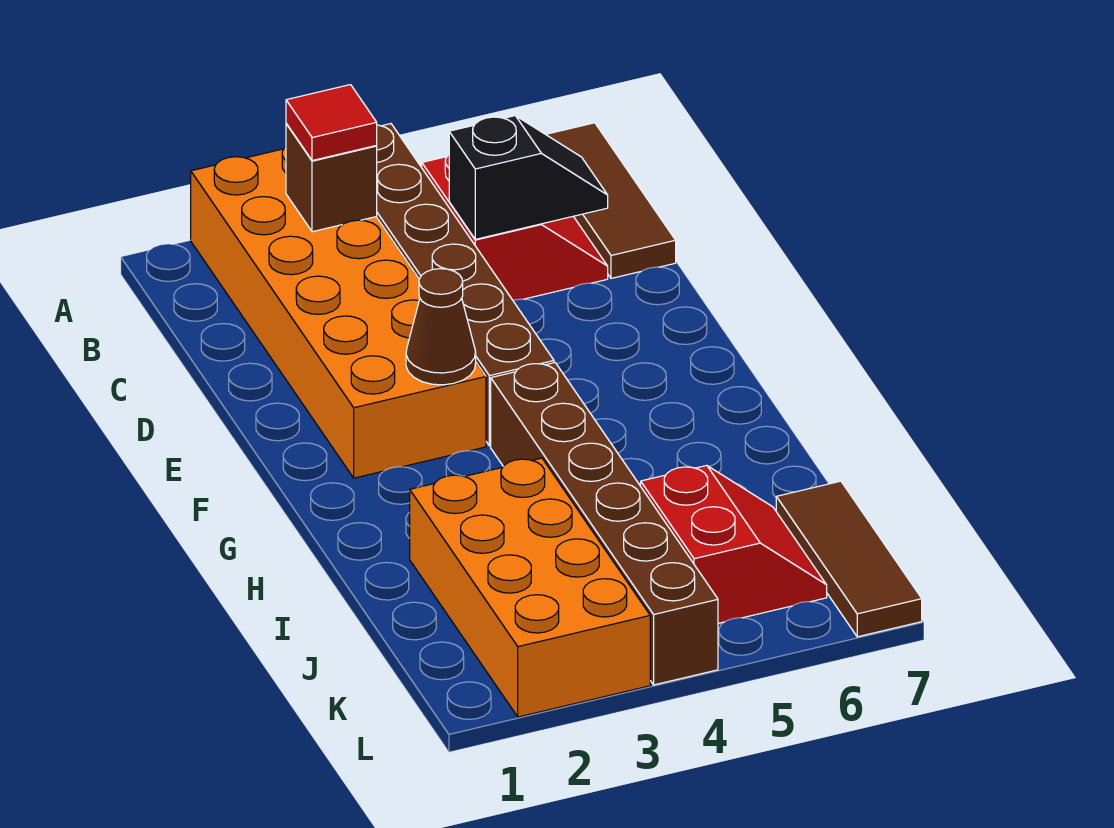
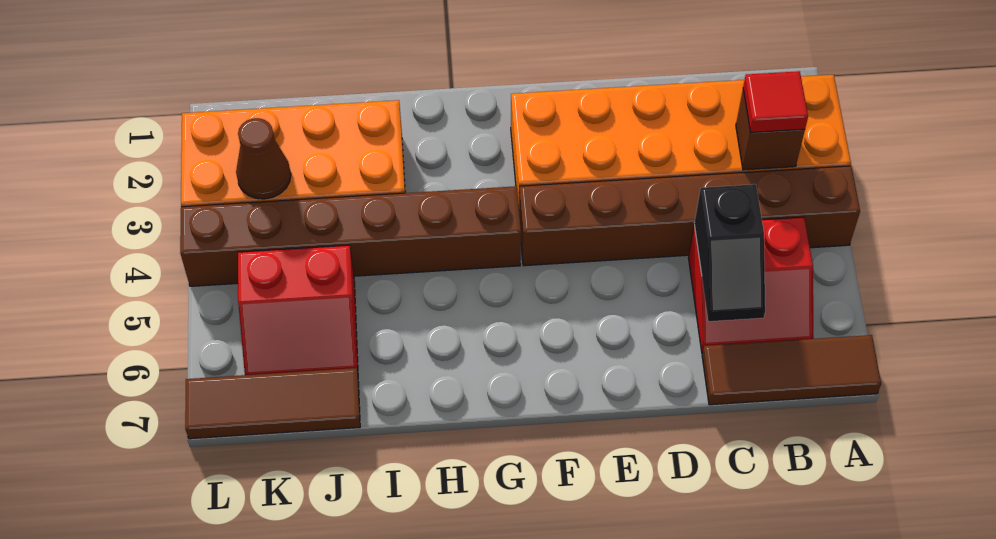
brown cone F3 level 2 -> brown cone K3 level 2

